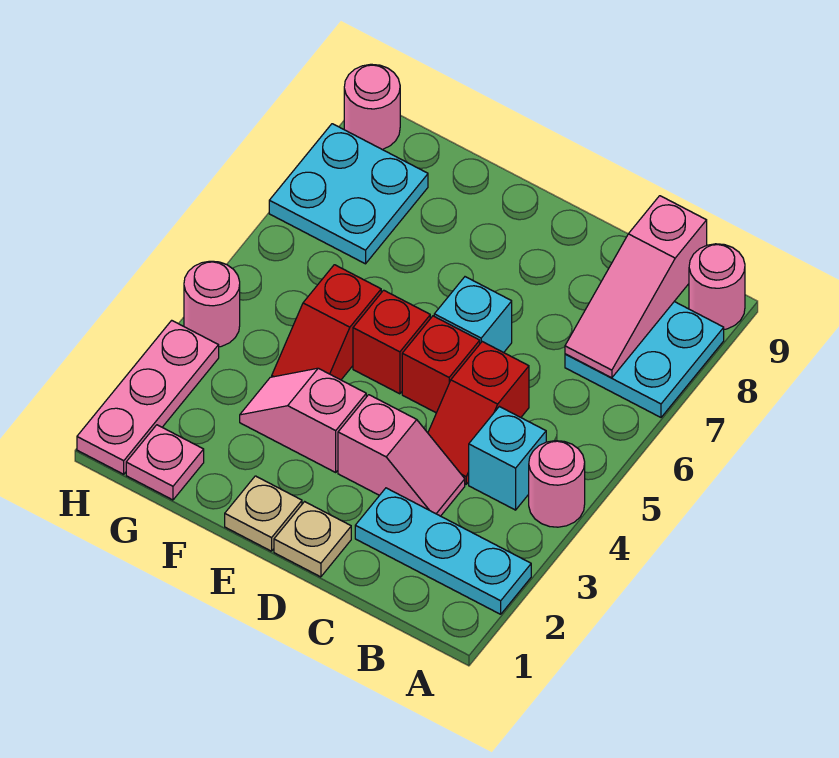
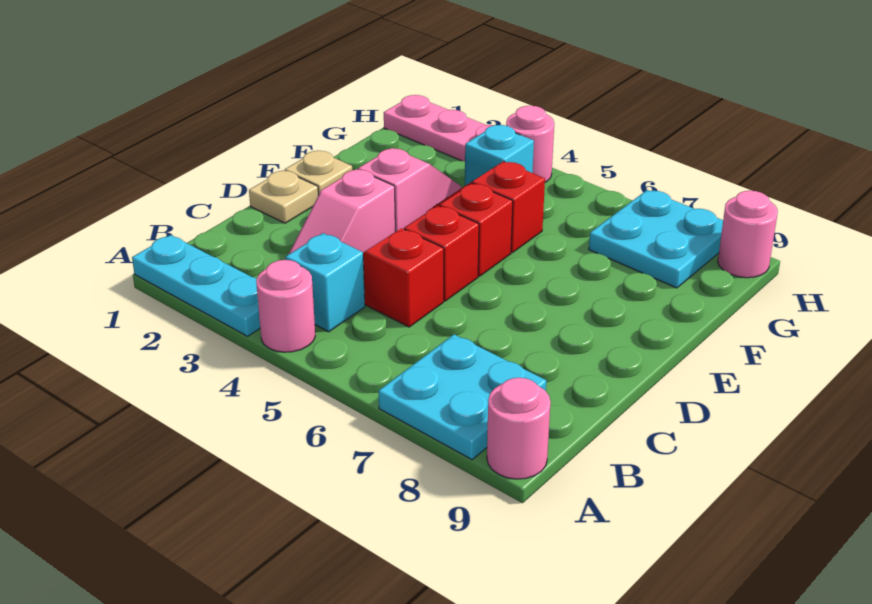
cyan plate A2:C2 level 1 -> cyan plate A1:A3 level 1
pink slope B7:B9 level 2 top 9 -> none
cyan brick D6 level 1 -> cyan brick G4 level 1
pink plate G1 level 1 -> none

